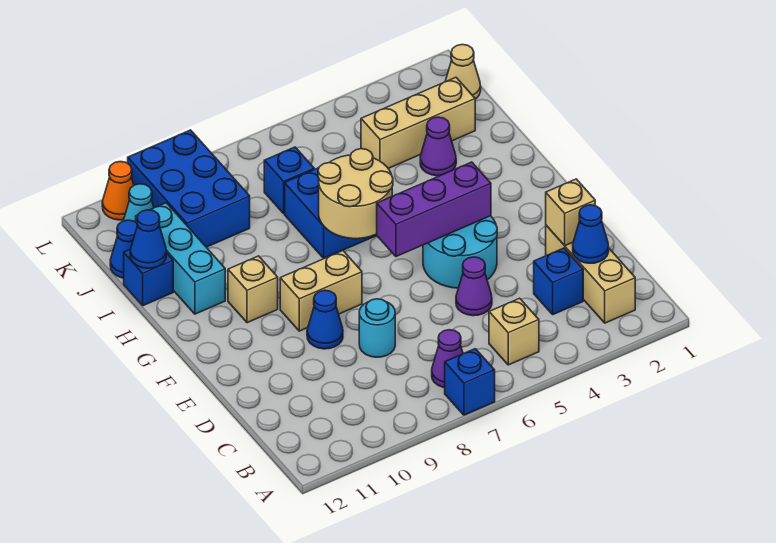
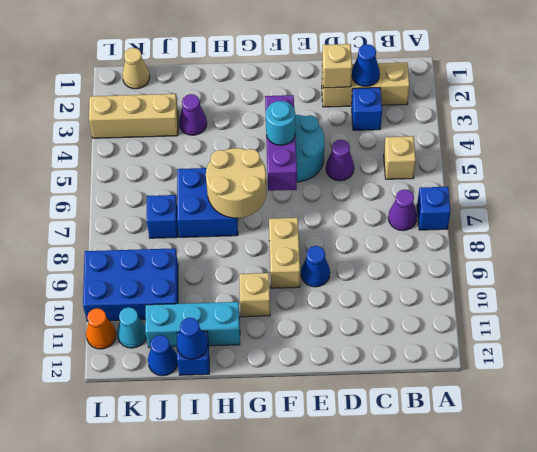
cyan round brick D8 level 1 -> cyan round brick F5 level 3
tan brick J2:J4 level 1 -> tan brick J3:L3 level 1

